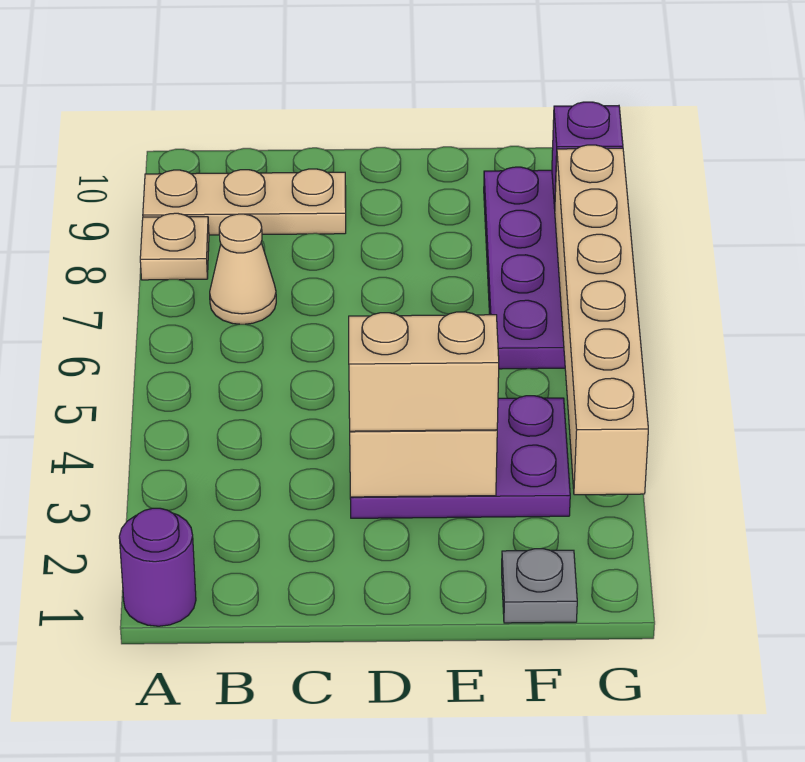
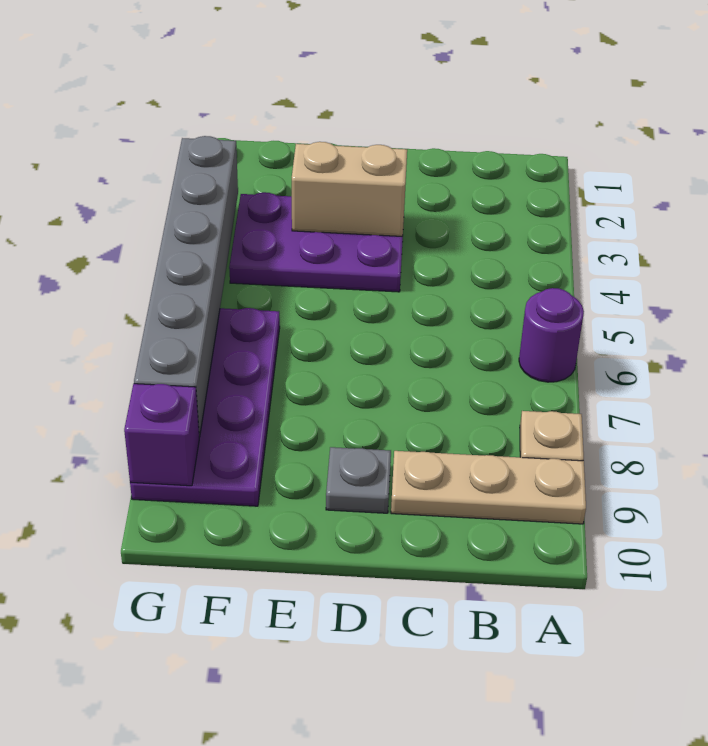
purple round brick A1 level 1 -> purple round brick A6 level 1
tan cone B7 level 1 -> none
tan brick D3:E3 level 3 -> none
grey plate F1 level 1 -> grey plate D9 level 1
tan brick G3:G8 level 2 -> grey brick G3:G8 level 2

